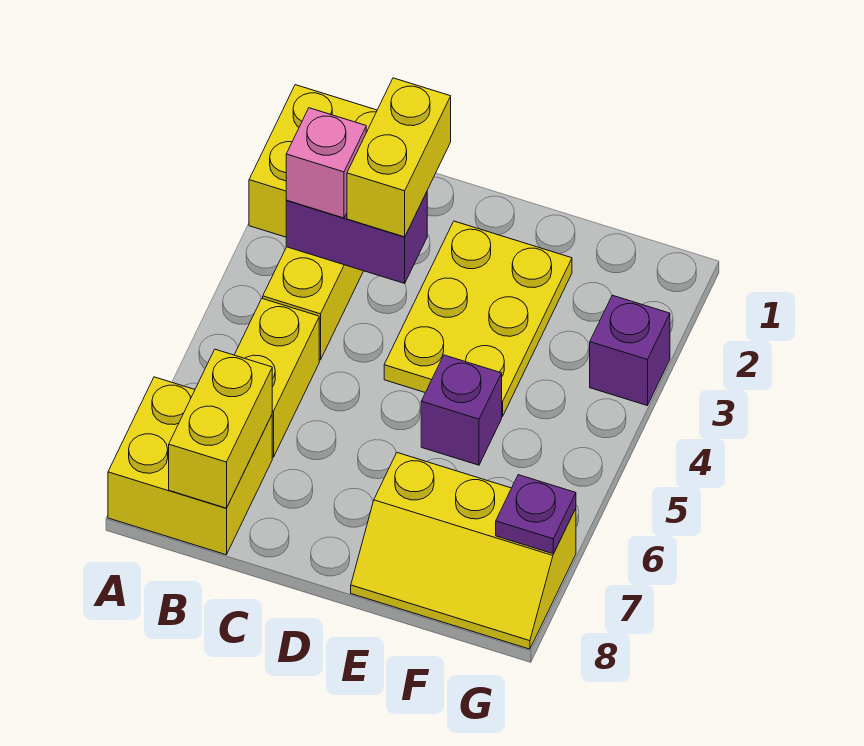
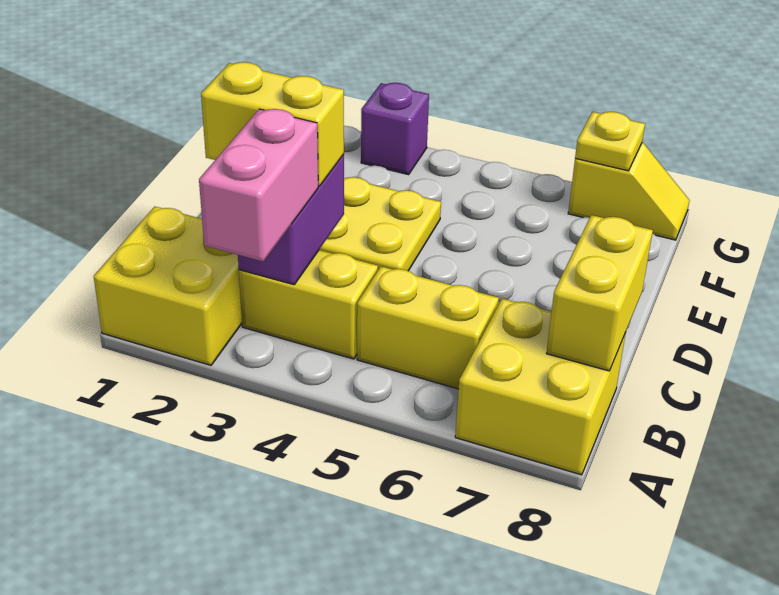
pink brick B3 level 3 -> pink brick A3:B3 level 3
yellow brick B7:B8 level 2 -> yellow brick B8:C8 level 2
purple brick E5 level 1 -> none
yellow slope E7:G8 level 1 top 7 -> yellow slope G7:G8 level 1 top 7
purple plate G7 level 2 -> yellow plate G7 level 2

